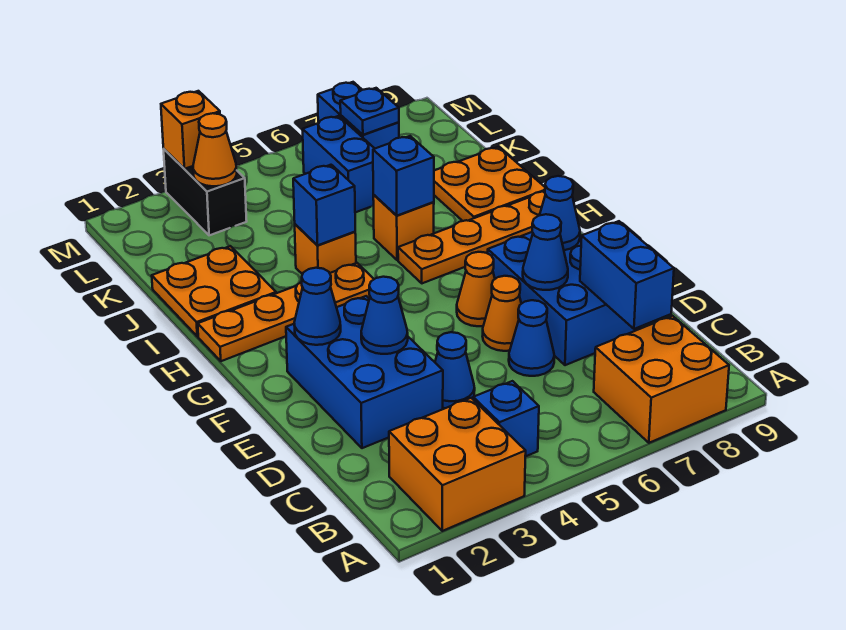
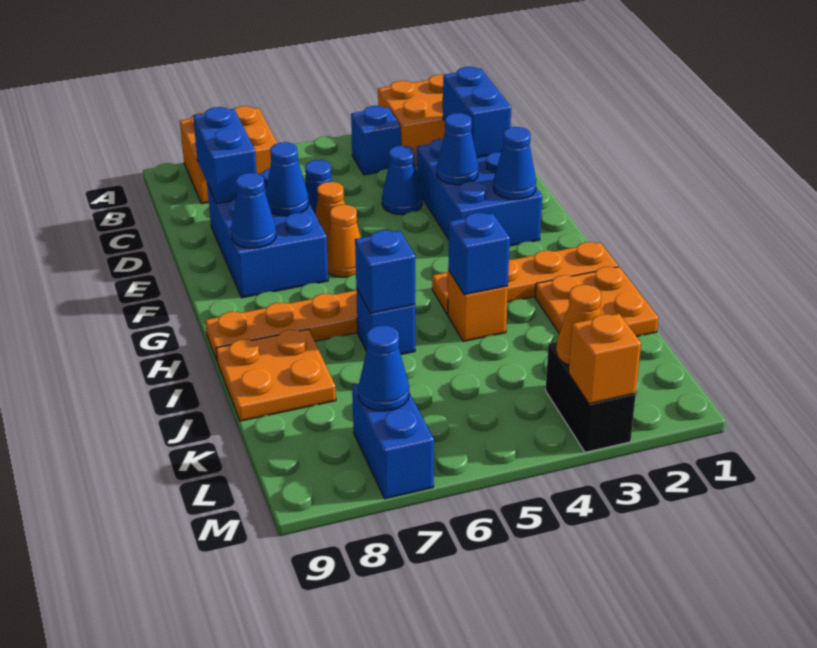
orange brick I6 level 1 -> blue brick I6 level 1
blue brick K6:L6 level 1 -> blue brick C2:D2 level 2
blue plate L7 level 2 -> blue cone L7 level 2

